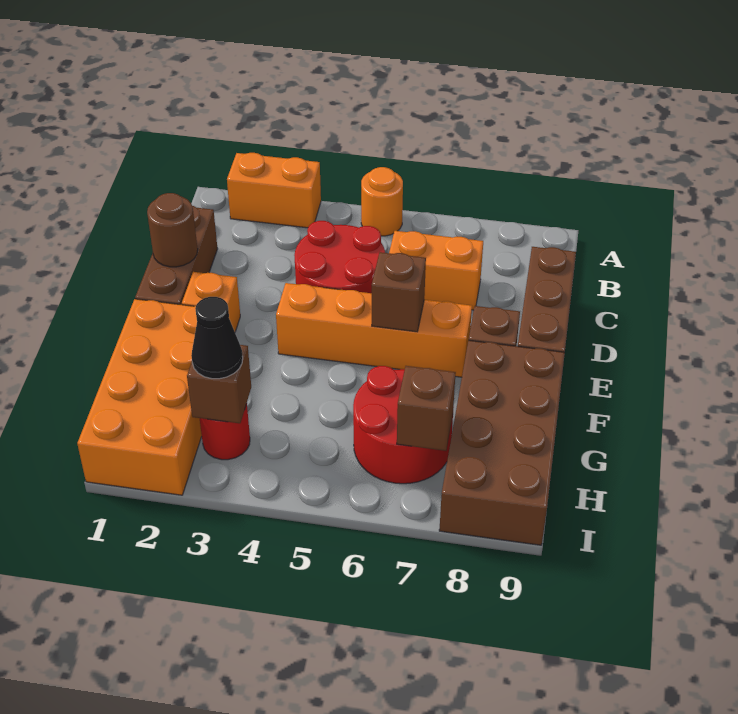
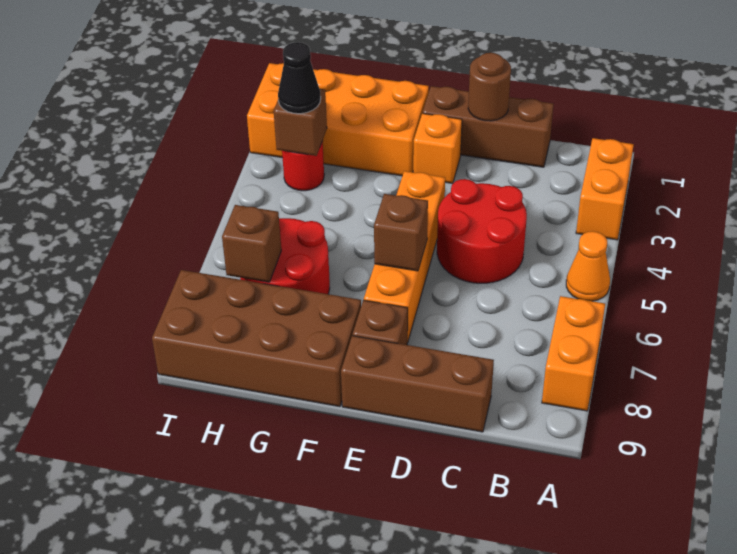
orange round brick A5 level 1 -> orange cone A5 level 1
orange brick C6:C7 level 1 -> orange brick A7:A8 level 1

